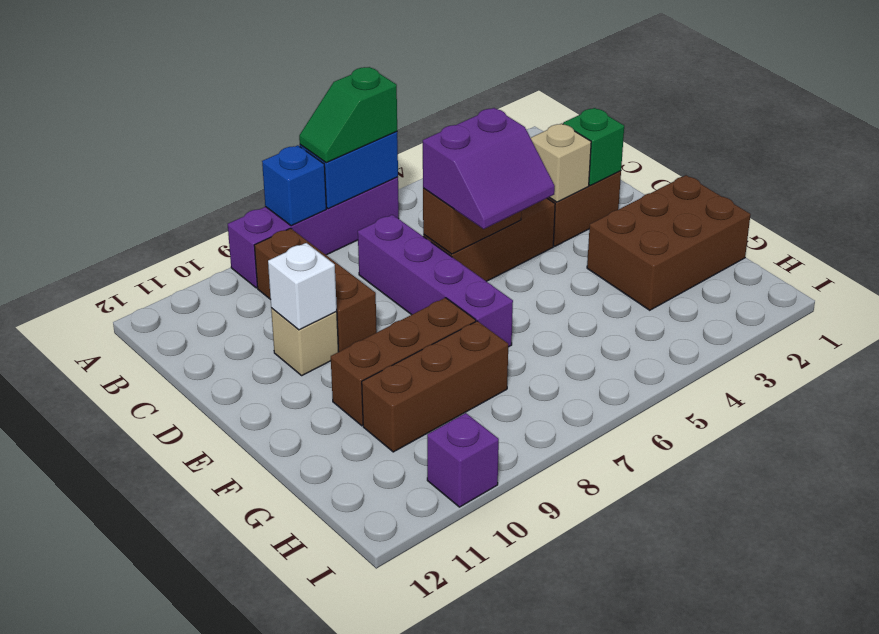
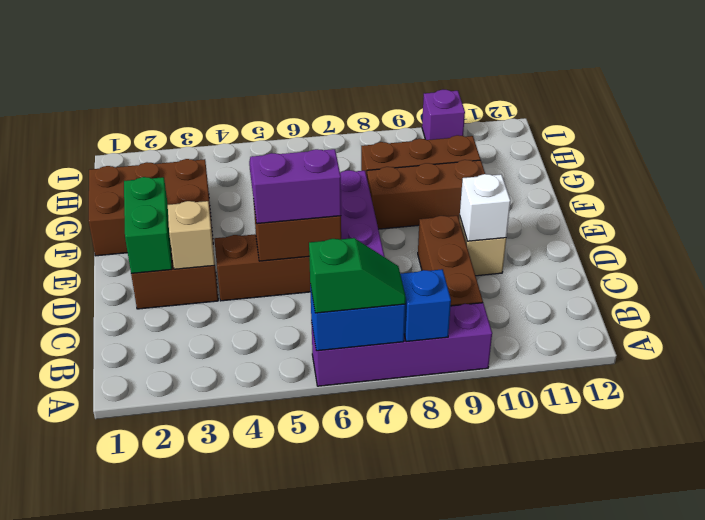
green brick D2 level 2 -> green brick D2:E2 level 2

